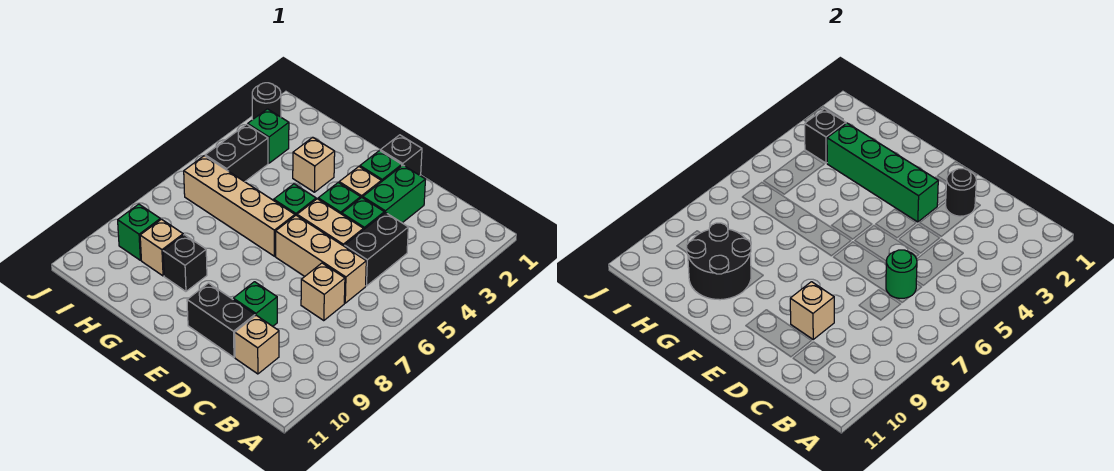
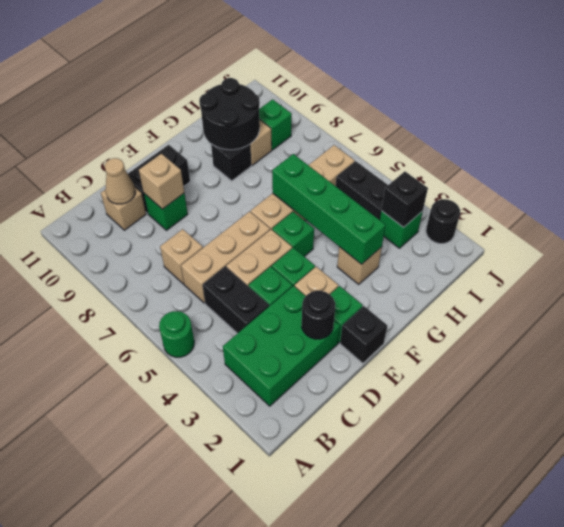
green round brick C6 level 2 -> green round brick A5 level 1
none -> tan cone C10 level 2
green brick D2:D3 level 1 -> green brick B2:D3 level 1
green brick E3:H3 level 2 -> green brick G3:G6 level 2

